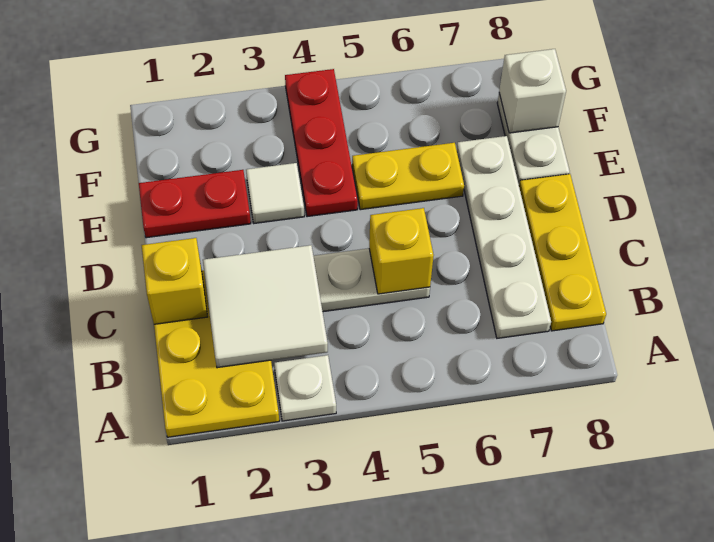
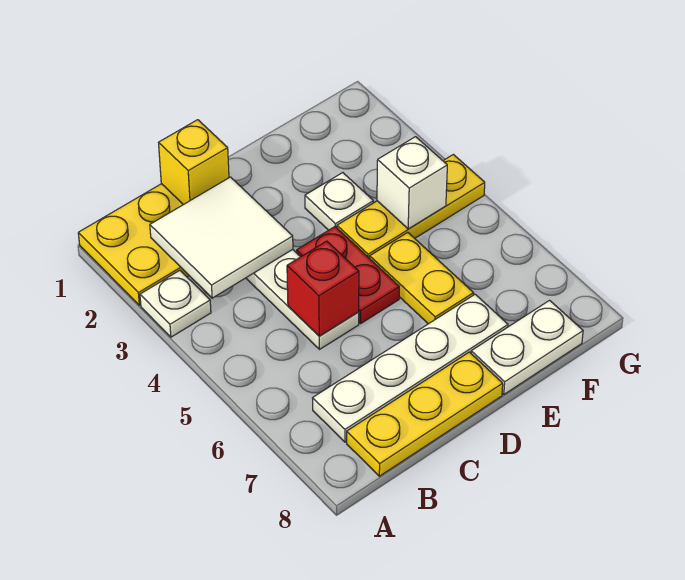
yellow brick C5 level 2 -> red brick C5 level 2
red plate E1:E2 level 1 -> red plate D4:D5 level 1
white tile E3 level 1 -> white plate E3 level 1
red plate E4:G4 level 1 -> yellow plate E4:G4 level 1
white brick F8 level 2 -> white brick F4 level 2

